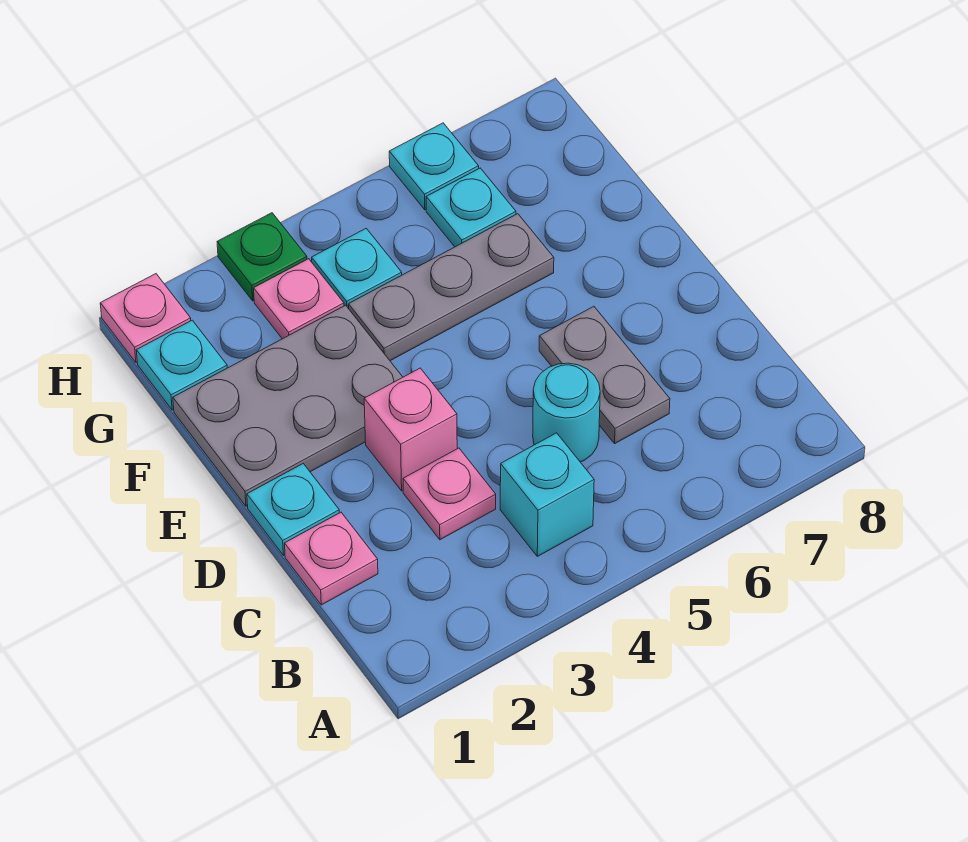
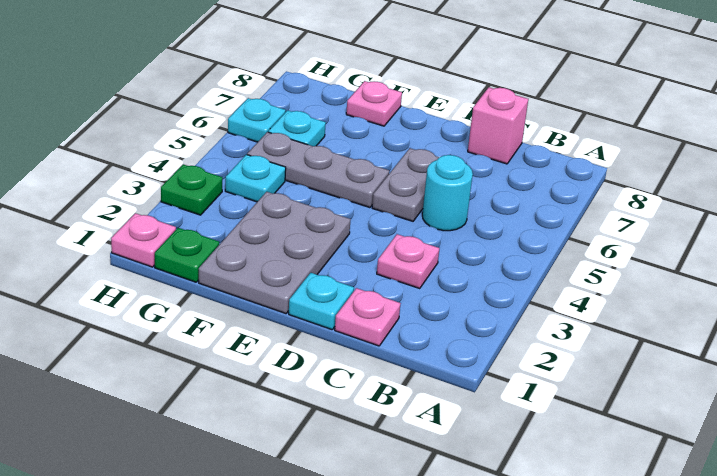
cyan brick B4 level 1 -> none
grey plate C6:D6 level 1 -> grey plate D5:D6 level 1
pink brick D3 level 1 -> pink brick C8 level 1
grey plate F4:F6 level 1 -> grey plate E5:G5 level 1
cyan plate G1 level 1 -> green plate G1 level 1
pink plate G3 level 1 -> pink plate F8 level 1

